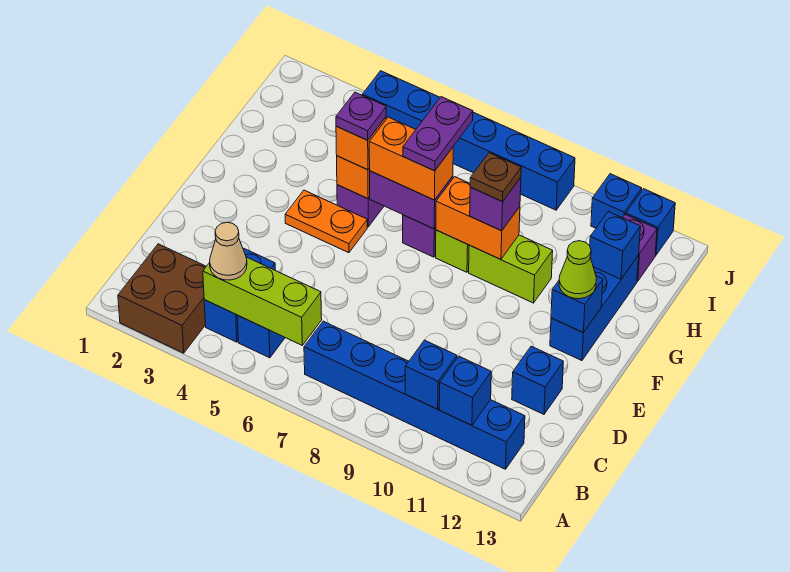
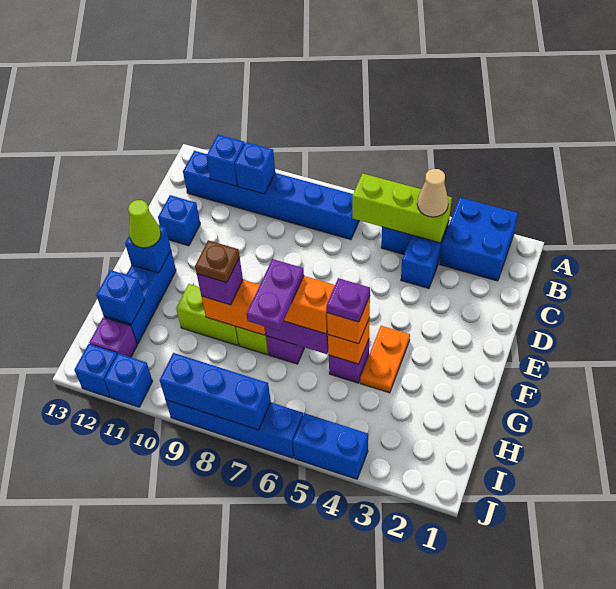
brown brick A2:B3 level 1 -> blue brick A2:B3 level 1
orange plate F4:F5 level 1 -> orange plate F4:G4 level 1
none -> blue brick J7:J9 level 2

